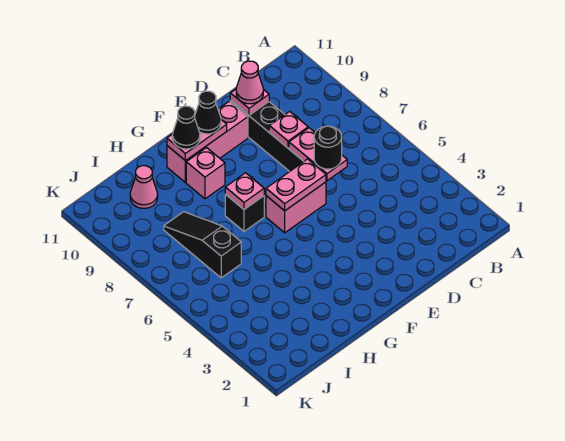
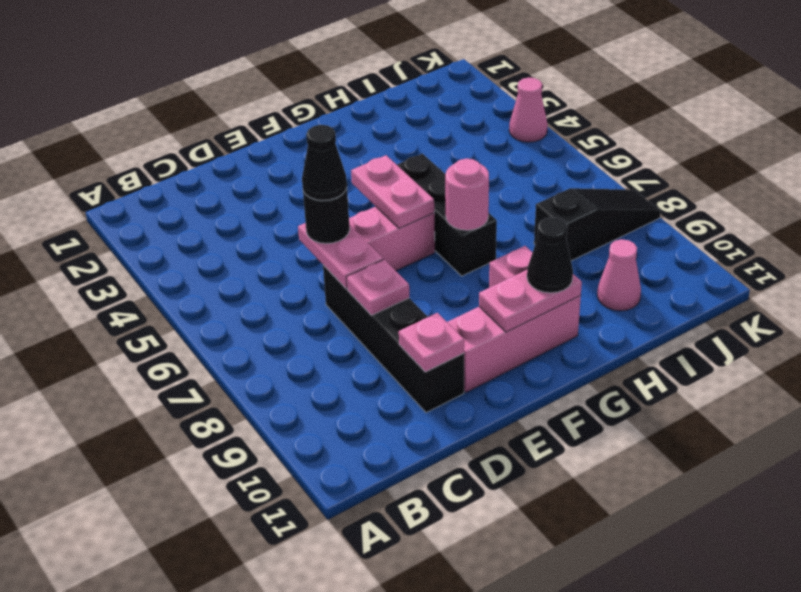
pink cone D10 level 3 -> pink cone K4 level 1
pink plate E6:F6 level 2 -> pink plate F5:F6 level 2
black cone F10 level 3 -> black cone D6 level 4
black brick G7 level 1 -> black brick G5:G7 level 1
pink plate G7 level 2 -> pink round brick G7 level 2
black slope I6:I8 level 1 top 6 -> black slope I8:K8 level 1 top I

